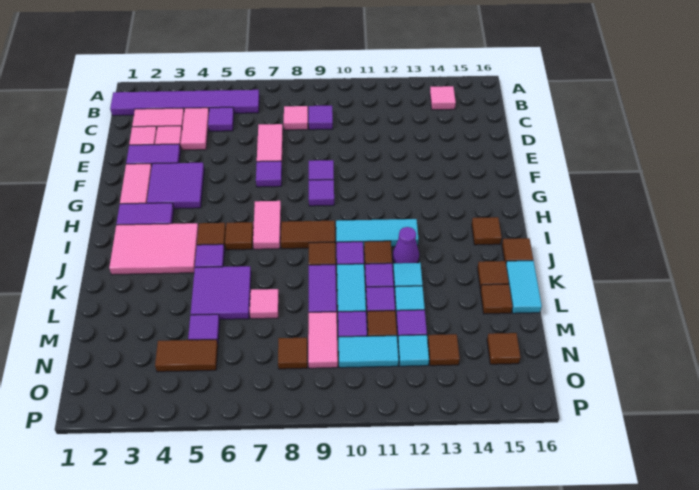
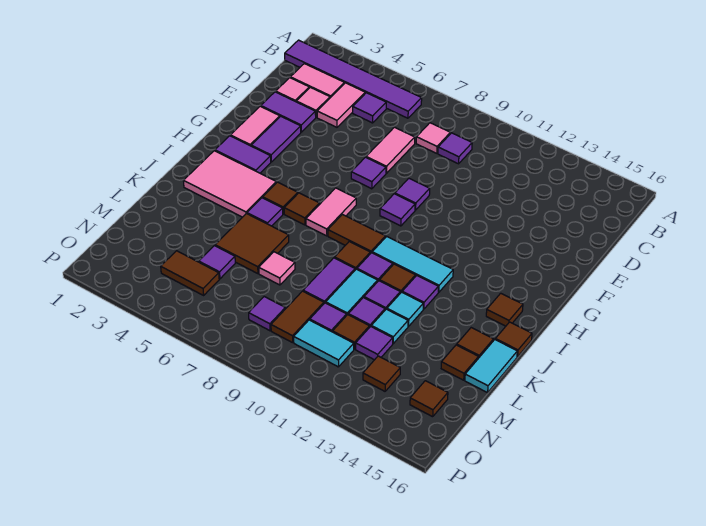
pink tile B14 level 1 -> none
purple tile F3:G4 level 1 -> purple tile F3:G3 level 1
purple cone J12 level 1 -> purple tile J12 level 1
purple tile K5:L6 level 1 -> brown tile K5:L6 level 1
pink tile M9:N9 level 1 -> brown tile M9:N9 level 1
brown tile N8 level 1 -> purple tile N8 level 1
cyan tile N12 level 1 -> none

